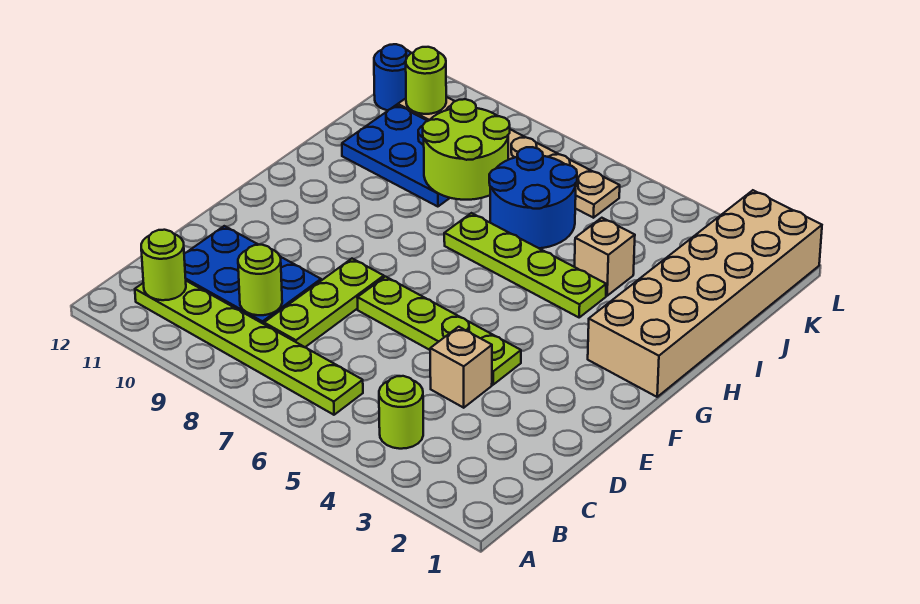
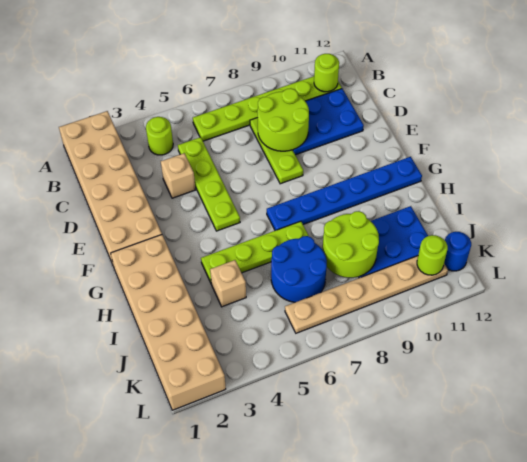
none -> tan brick A1:F2 level 1
lime round brick C9 level 2 -> lime round brick C8:D9 level 2
lime plate E4:E7 level 1 -> lime plate C5:F5 level 1
none -> blue plate G7:G12 level 1

